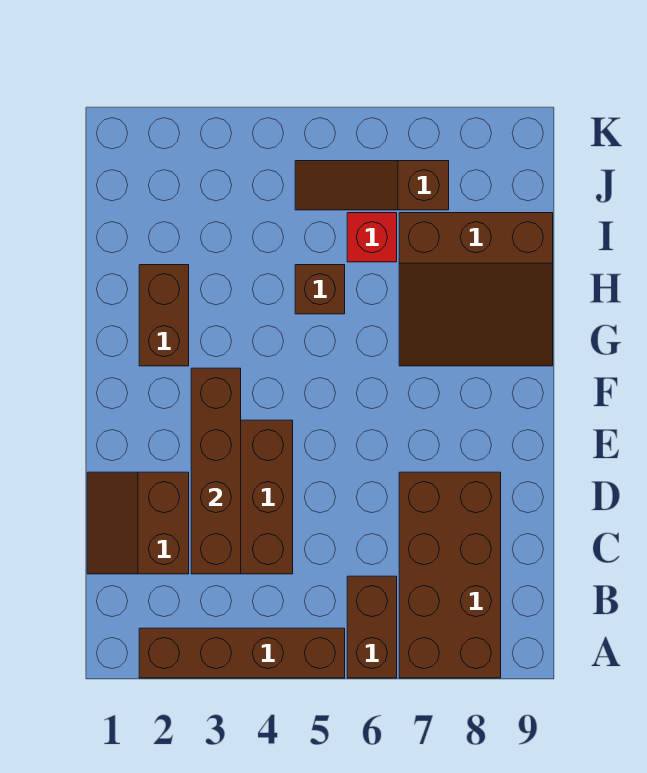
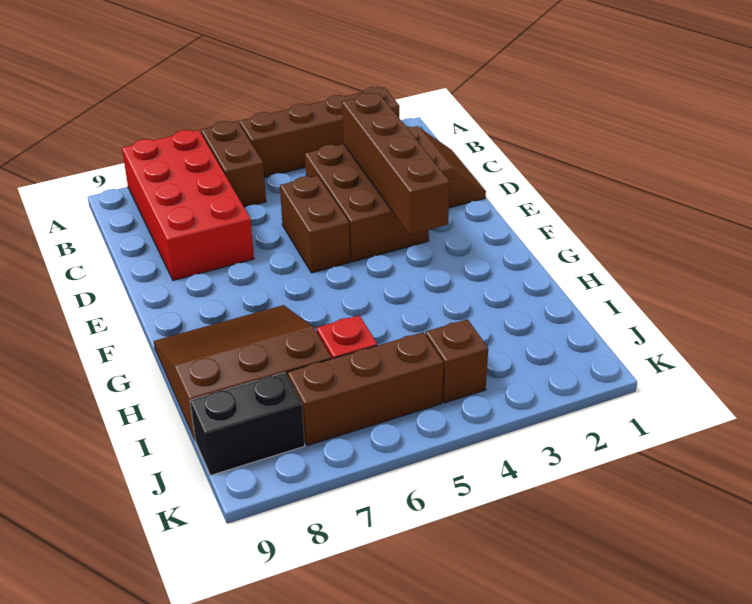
brown brick A7:D8 level 1 -> red brick A7:D8 level 1
brown brick G2:H2 level 1 -> brown brick D5:E5 level 1
brown brick H5 level 1 -> brown brick J4 level 1
brown slope J5:J7 level 1 top 7 -> brown brick J5:J7 level 1
none -> black brick J8:J9 level 1

